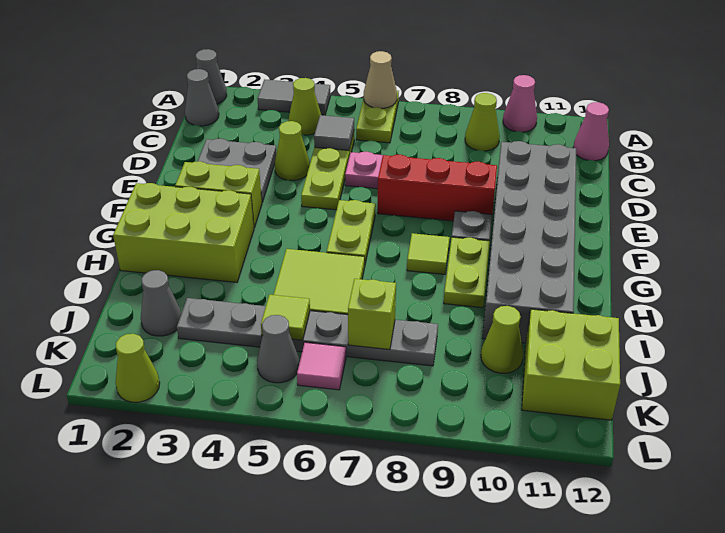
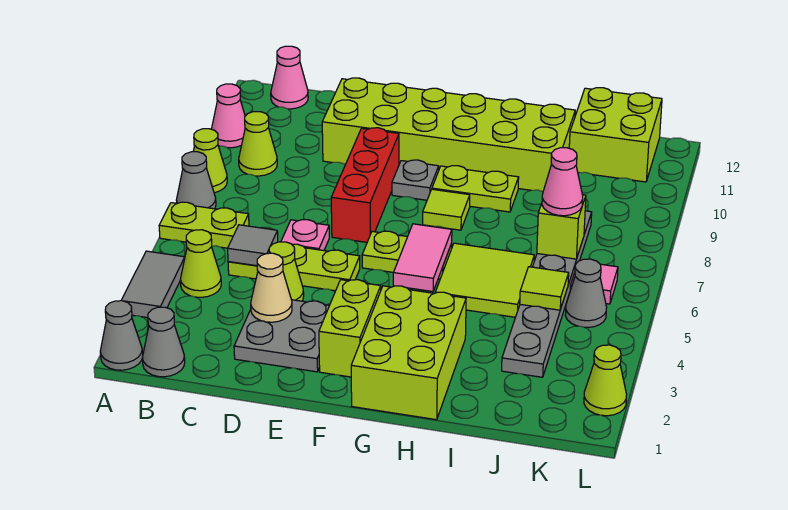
tan cone A6 level 2 -> tan cone D3 level 2
grey brick D10:I11 level 1 -> lime brick D10:I11 level 1
none -> pink tile G5:G6 level 2
grey cone J2 level 1 -> grey cone A7 level 1
none -> pink cone J7 level 3
lime cone J10 level 1 -> lime cone A8 level 1

